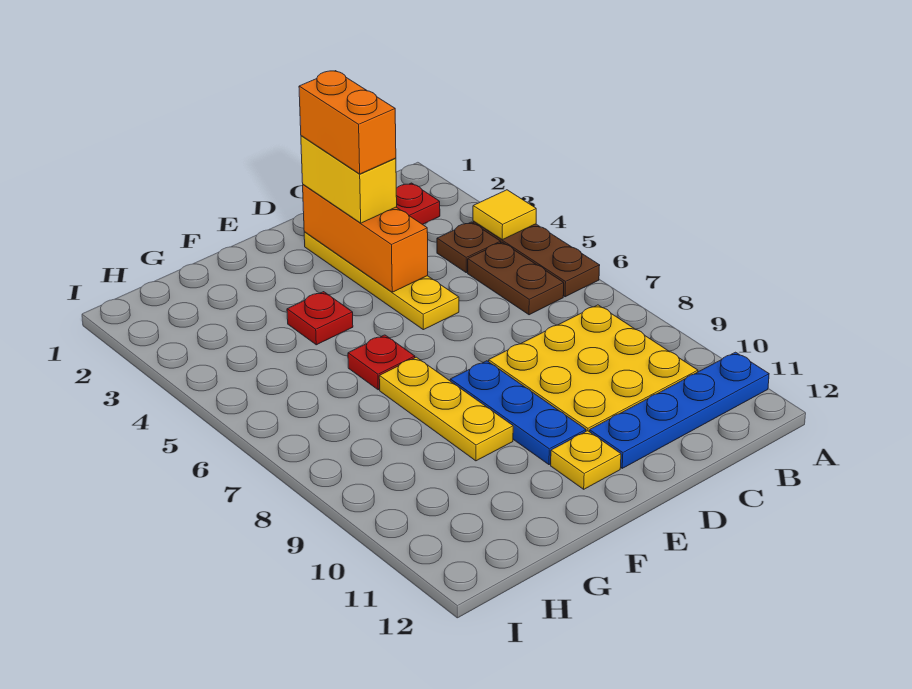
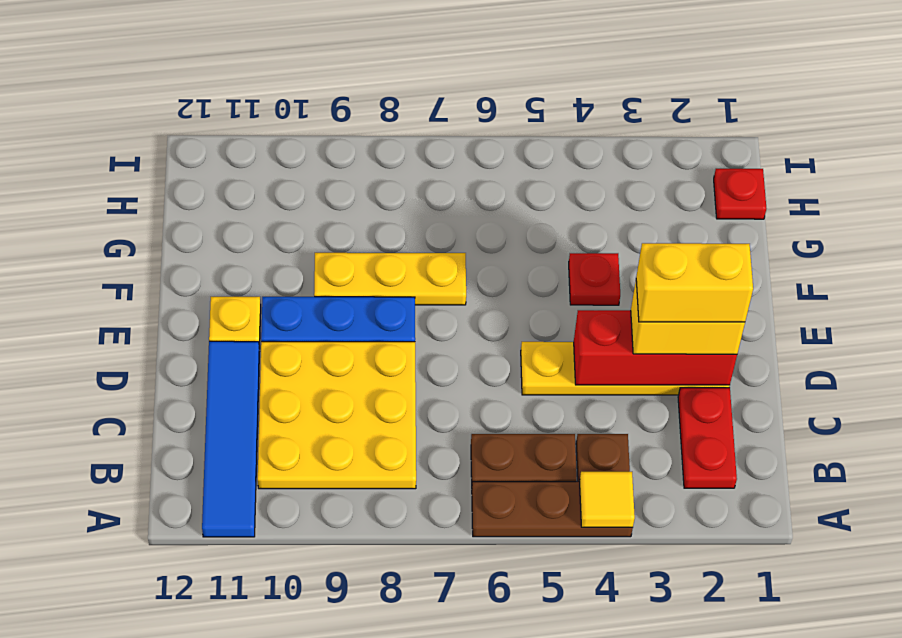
blue plate A11:D11 level 1 -> blue tile A11:D11 level 1
orange brick D2:D4 level 2 -> red brick D2:D4 level 2
orange brick D2:D3 level 4 -> yellow brick D2:D3 level 4
red plate F6 level 1 -> red plate H1 level 1

